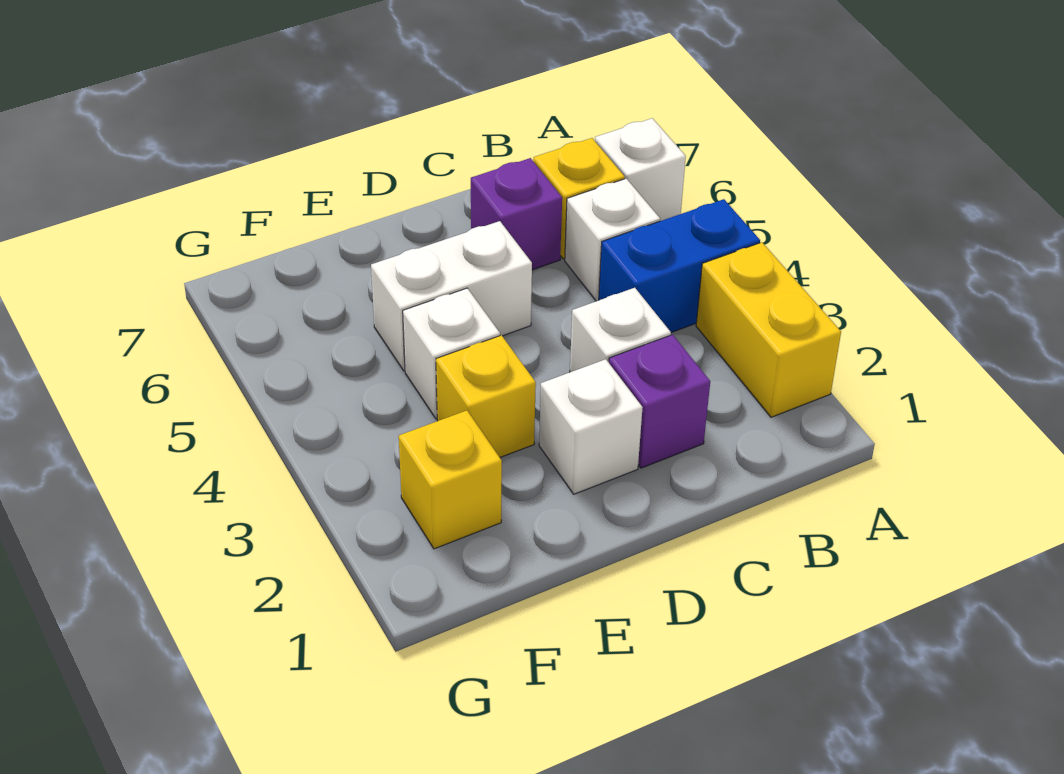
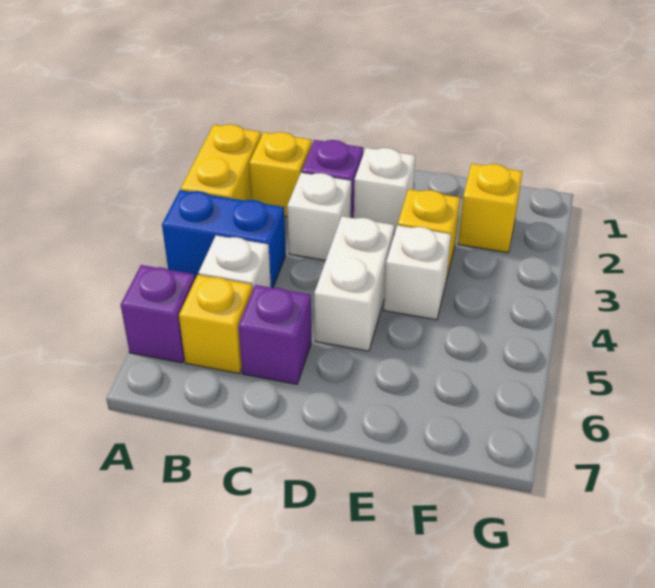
white brick A6 level 1 -> purple brick A6 level 1
none -> yellow brick B2 level 1
white brick D5:E5 level 1 -> white brick D4:D5 level 1

